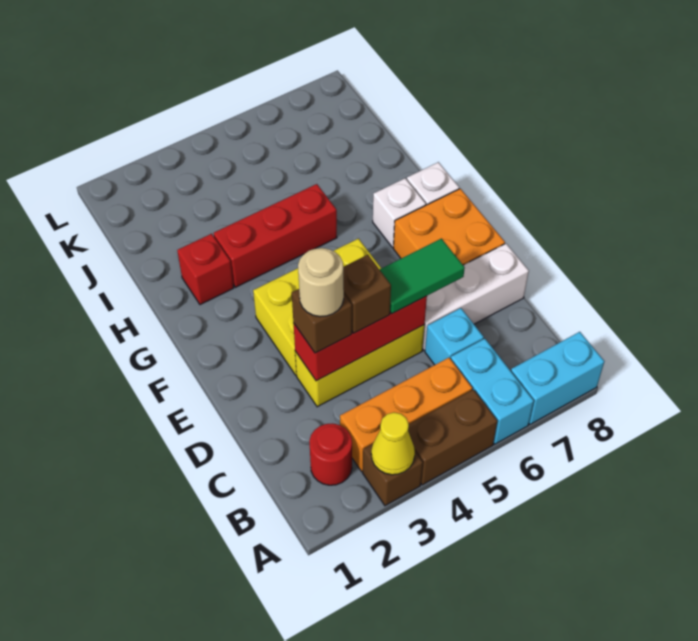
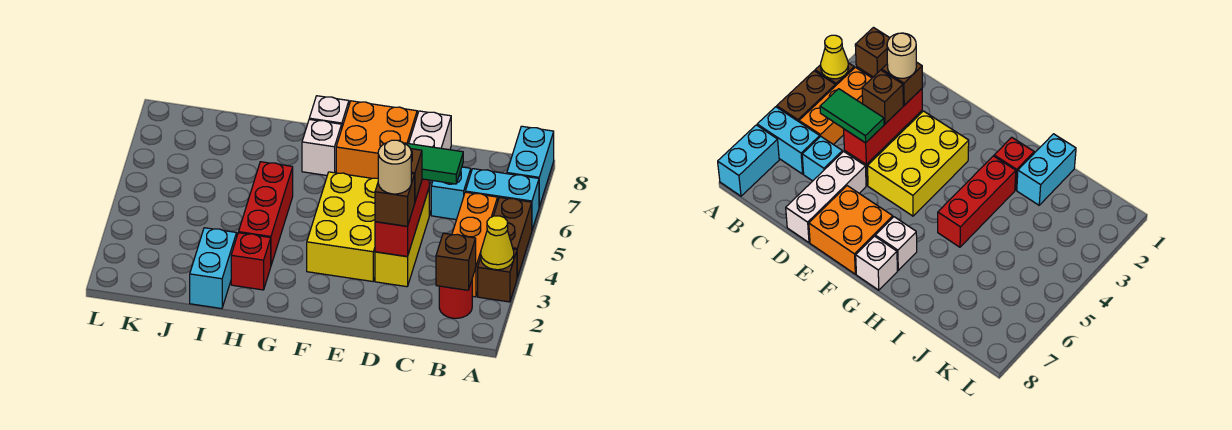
none -> brown brick B2 level 2
green tile D5:D6 level 3 -> green tile C5:D5 level 3
none -> cyan brick I1:I2 level 1

